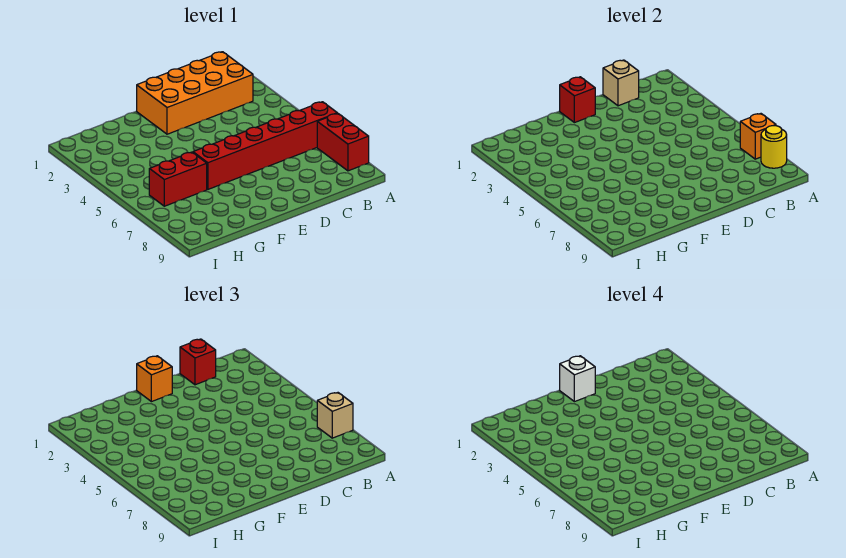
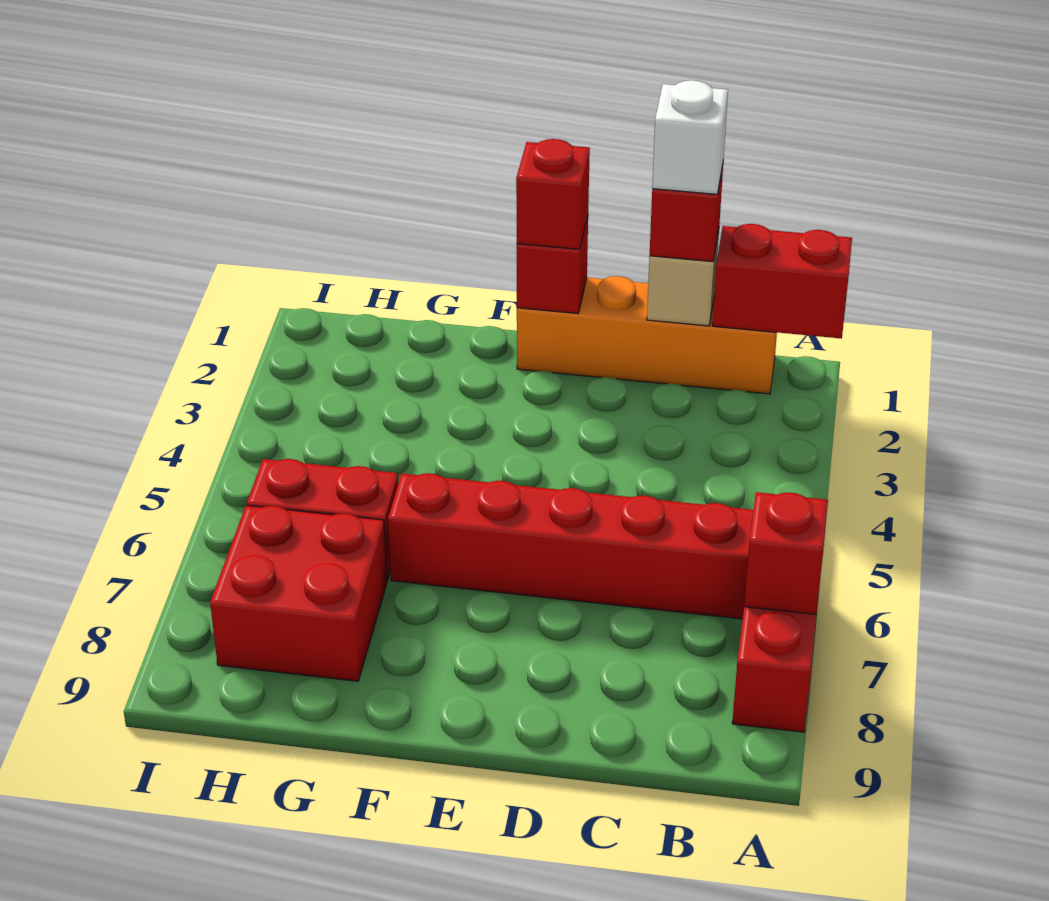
none -> red brick A1:B1 level 2
orange brick A7 level 2 -> red brick A7 level 2
tan brick A7 level 3 -> none
yellow round brick A8 level 2 -> none
orange brick B1:E2 level 1 -> orange brick B1:E1 level 1
orange brick E1 level 3 -> red brick E1 level 3
white brick E1 level 4 -> white brick C1 level 4
none -> red brick G7:H8 level 1

